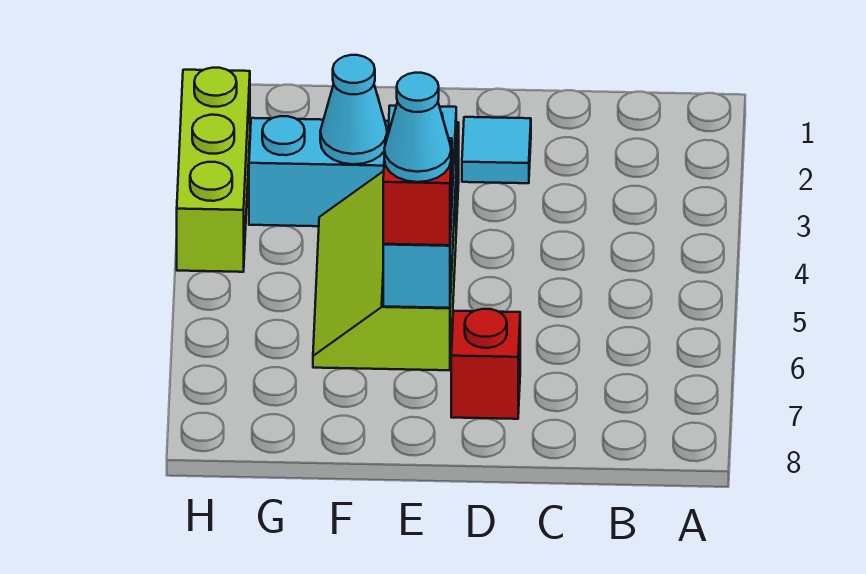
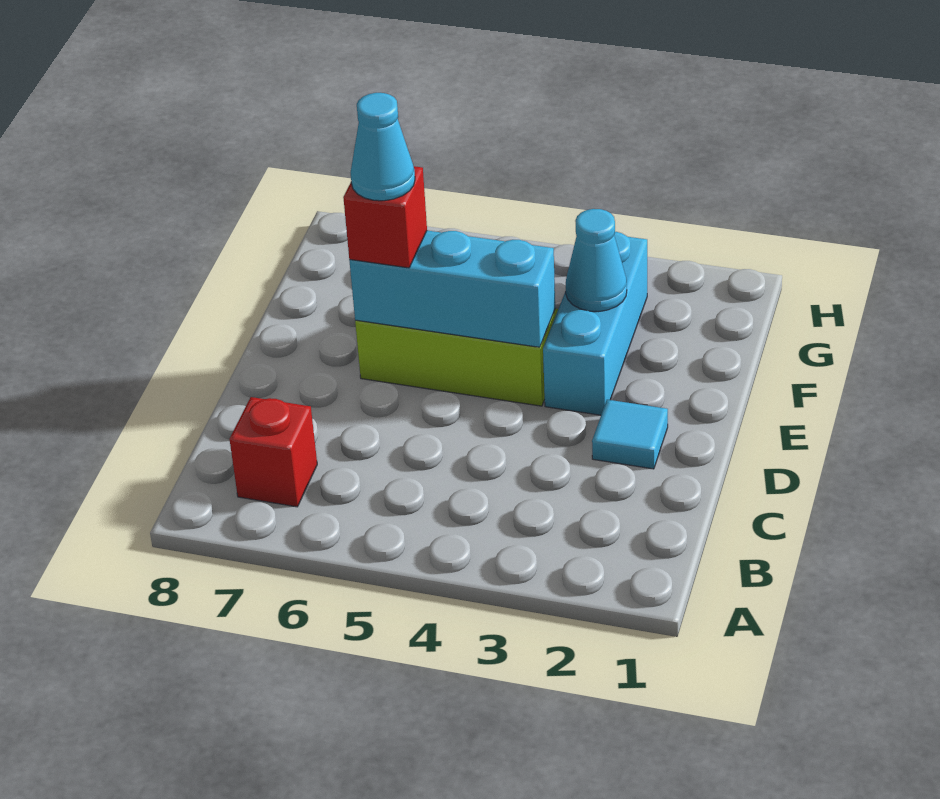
red brick D7 level 1 -> red brick B7 level 1
lime brick H2:H4 level 1 -> none

